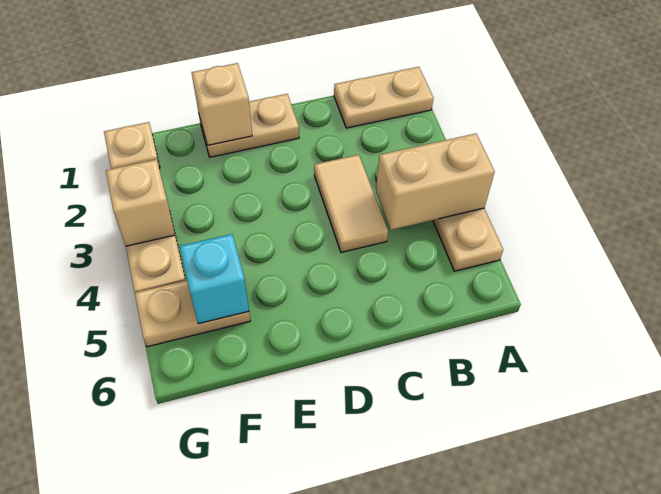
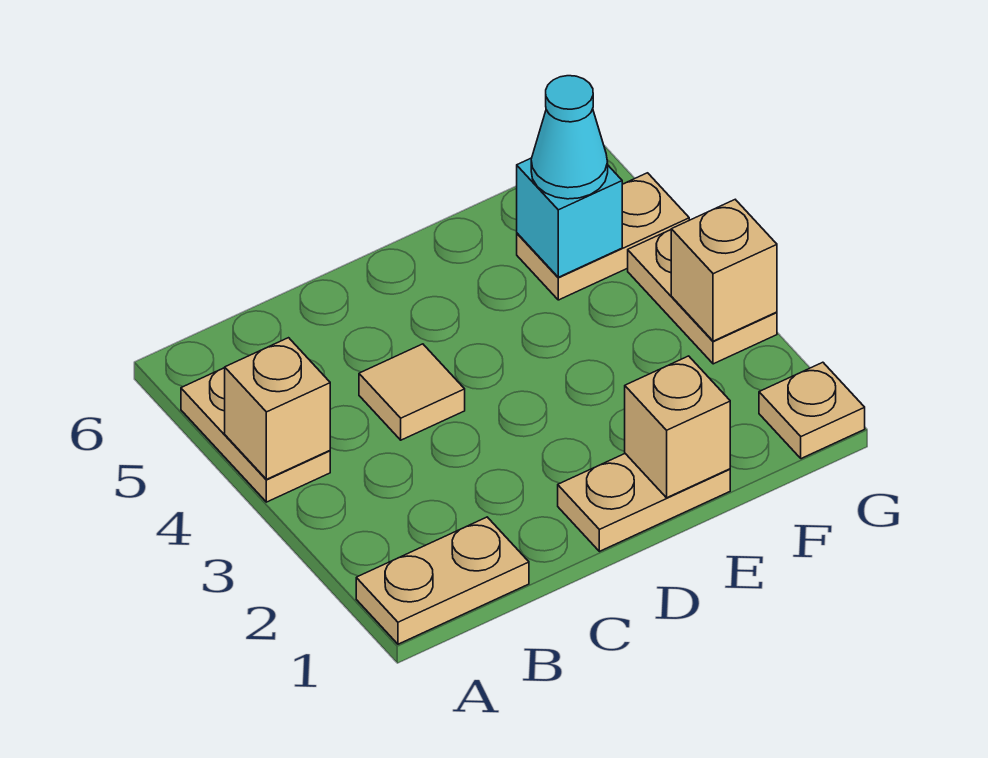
tan brick A4:B4 level 2 -> tan brick A4 level 2
tan tile C3:C4 level 1 -> tan tile C4 level 1
none -> cyan cone F5 level 3

